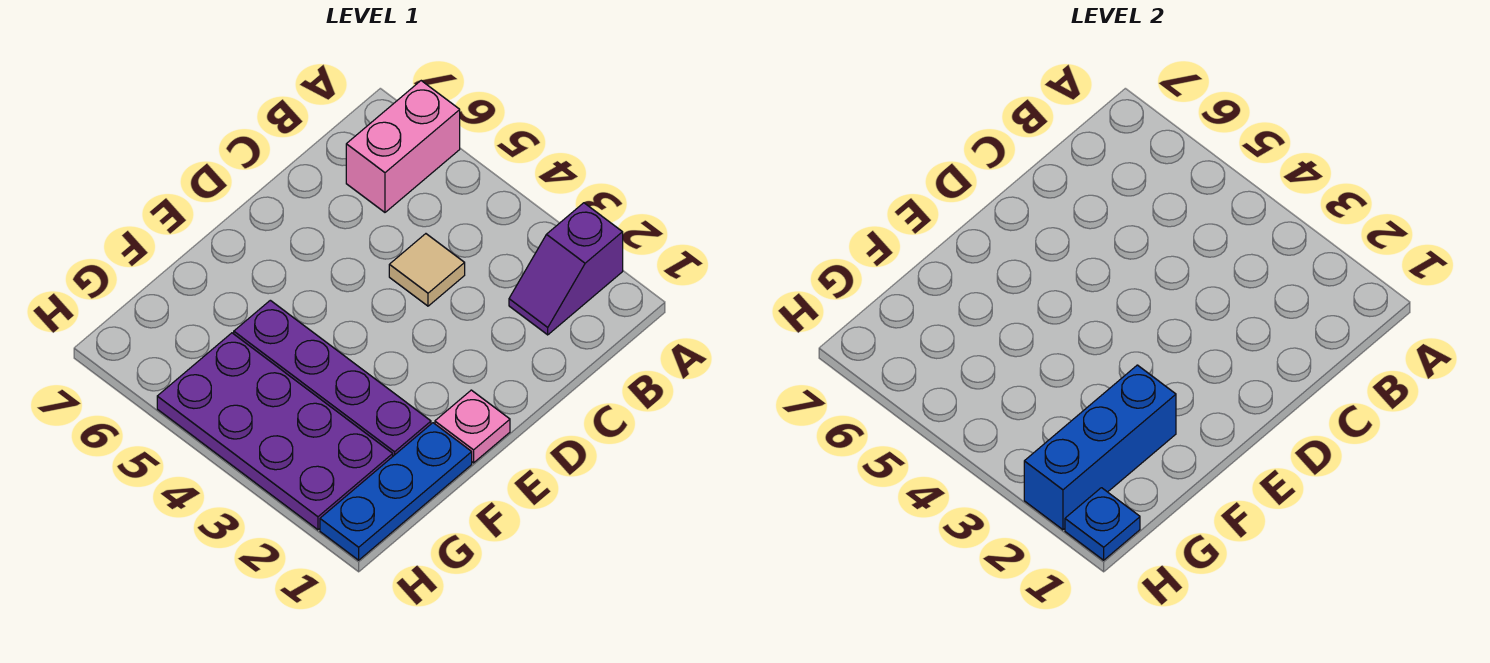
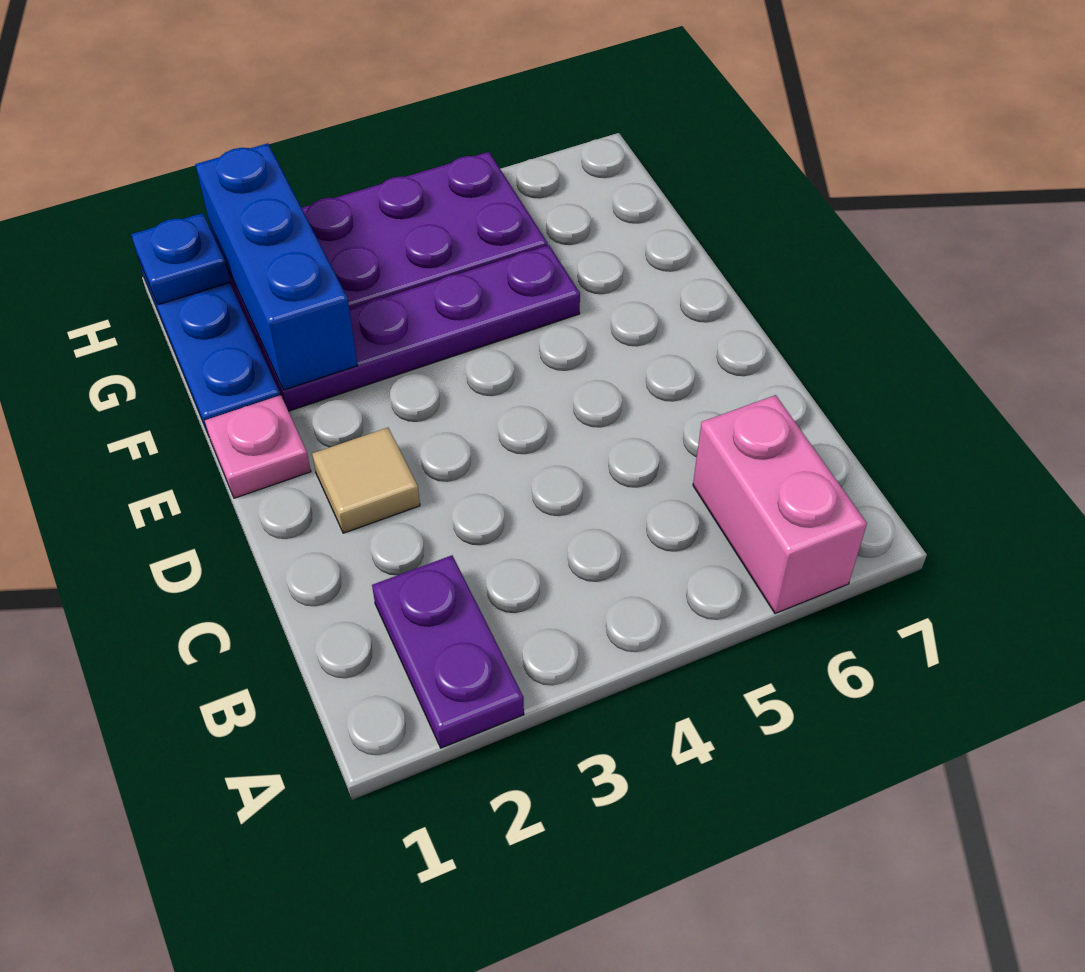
purple slope A2:B2 level 1 top A -> purple plate A2:B2 level 1
tan tile C4 level 1 -> tan tile D2 level 1

